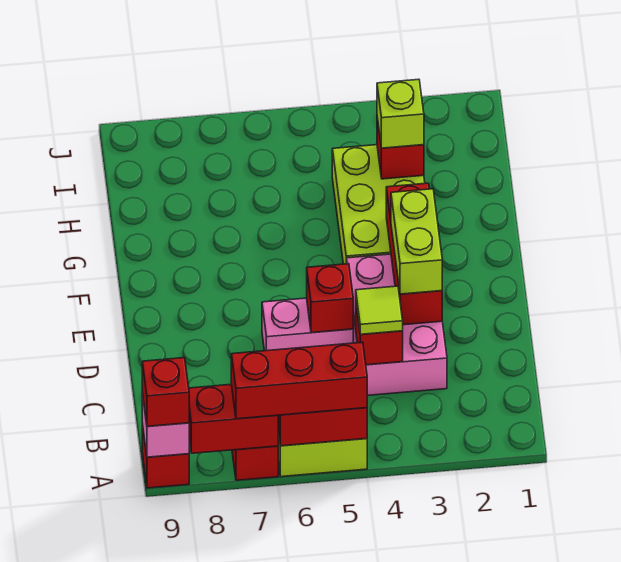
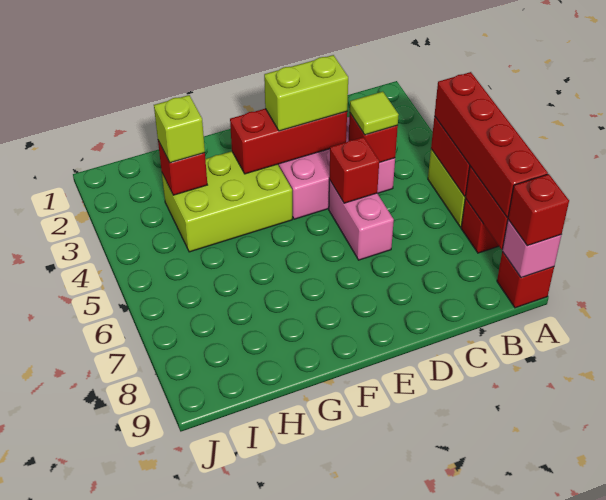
red brick A5:A7 level 3 -> red brick A5:A8 level 3

